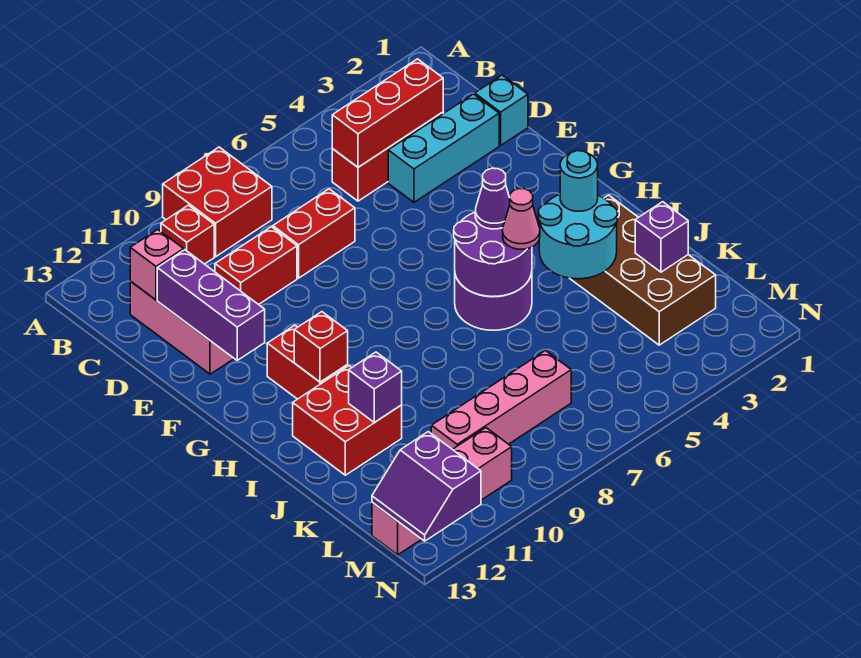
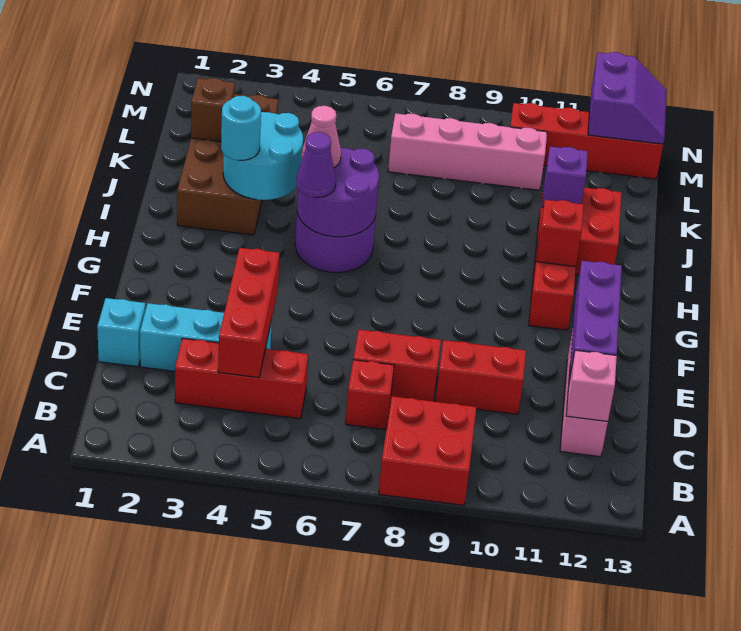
red brick B10 level 1 -> red brick C7 level 1
red brick C3:C5 level 2 -> red brick C4:E4 level 2
purple brick K2 level 2 -> brown brick K2 level 2
pink brick M10:M13 level 1 -> red brick M10:M13 level 1

